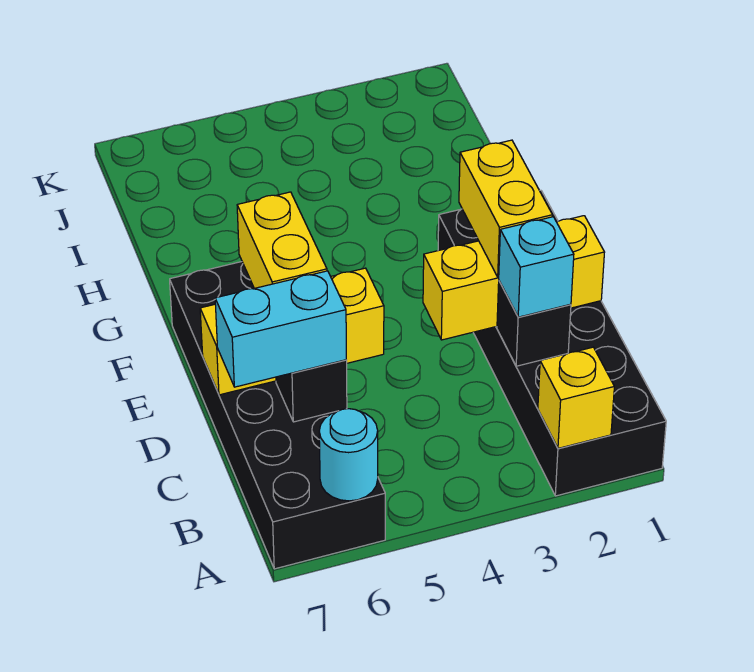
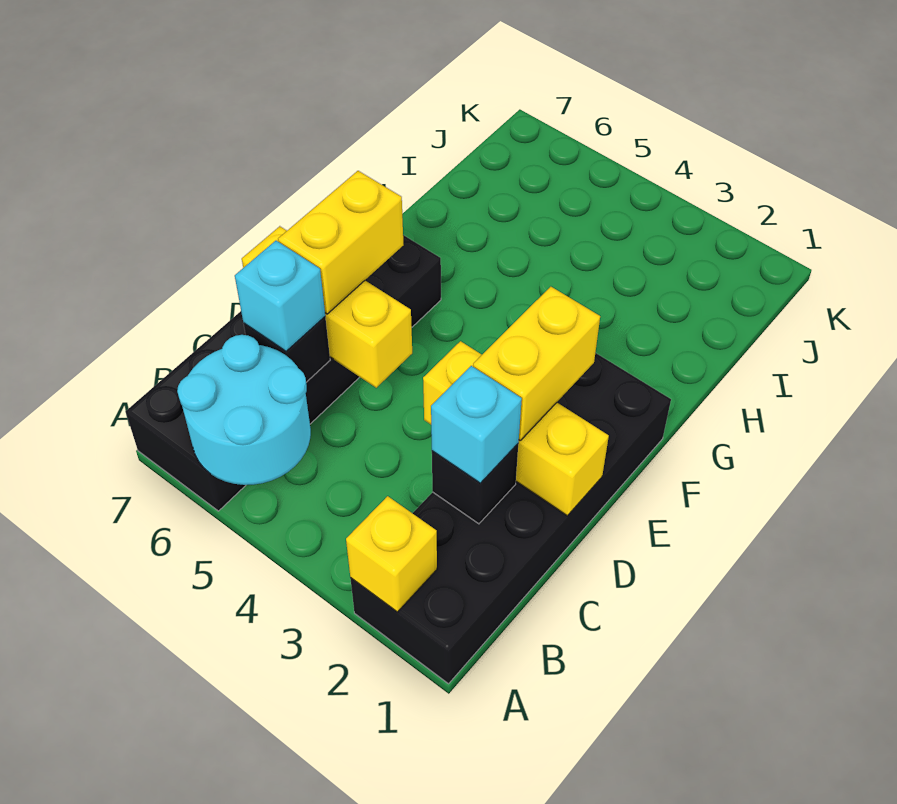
cyan round brick A6 level 2 -> cyan round brick A5:B6 level 2
cyan brick C6:C7 level 3 -> cyan brick C6 level 3

